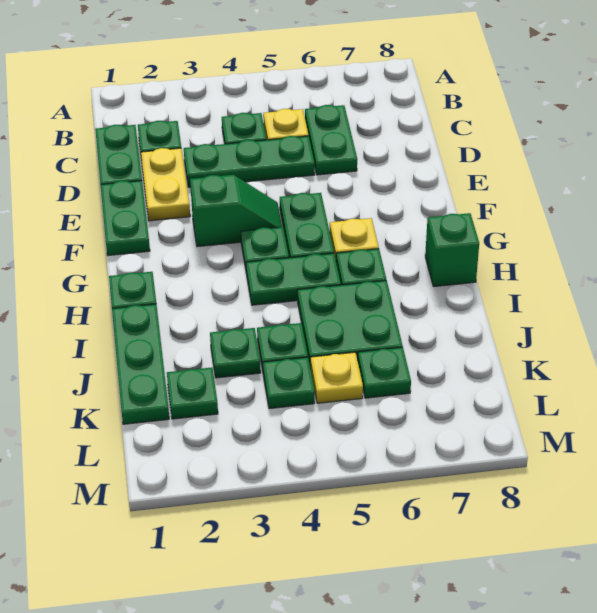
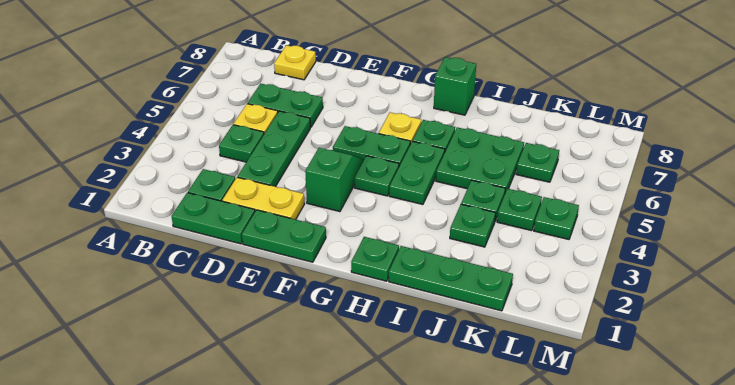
green plate K2 level 1 -> green plate L4 level 1
yellow plate K5 level 1 -> yellow plate C8 level 1

